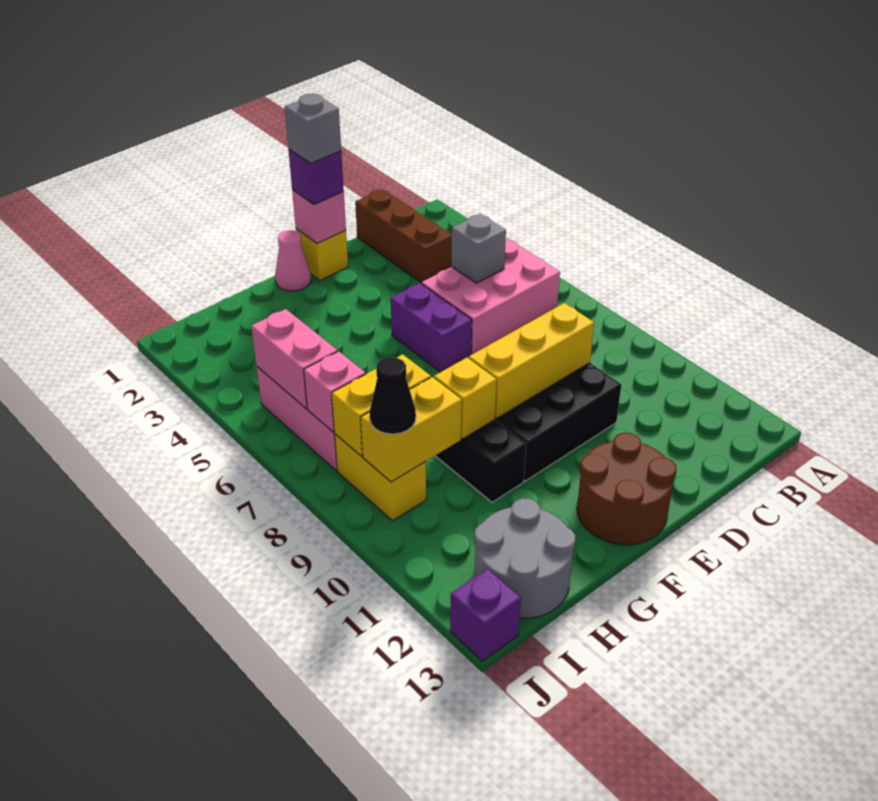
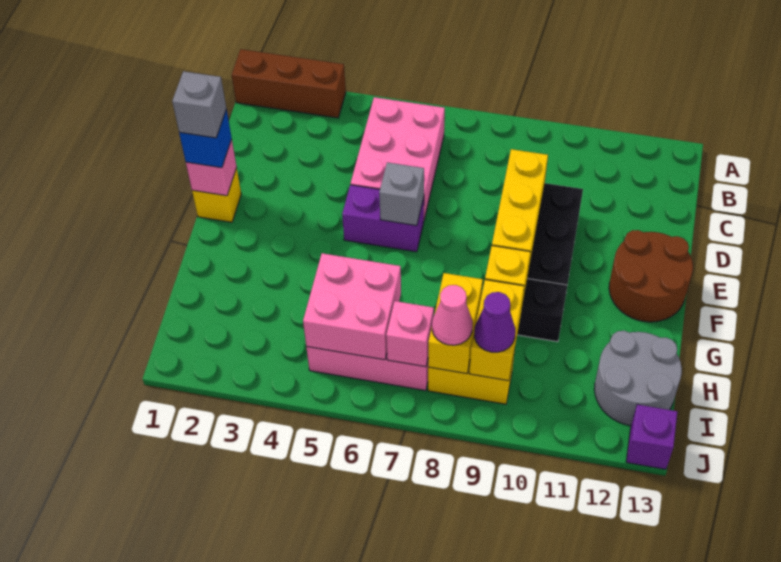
brown brick C1:C3 level 1 -> brown brick A1:A3 level 1
grey brick C5 level 2 -> grey brick E6 level 2
purple brick E1 level 3 -> blue brick E1 level 3
pink cone F1 level 1 -> pink cone I8 level 3
pink brick I5:I6 level 2 -> pink brick H5:I6 level 2
black cone I9 level 3 -> purple cone I9 level 3

